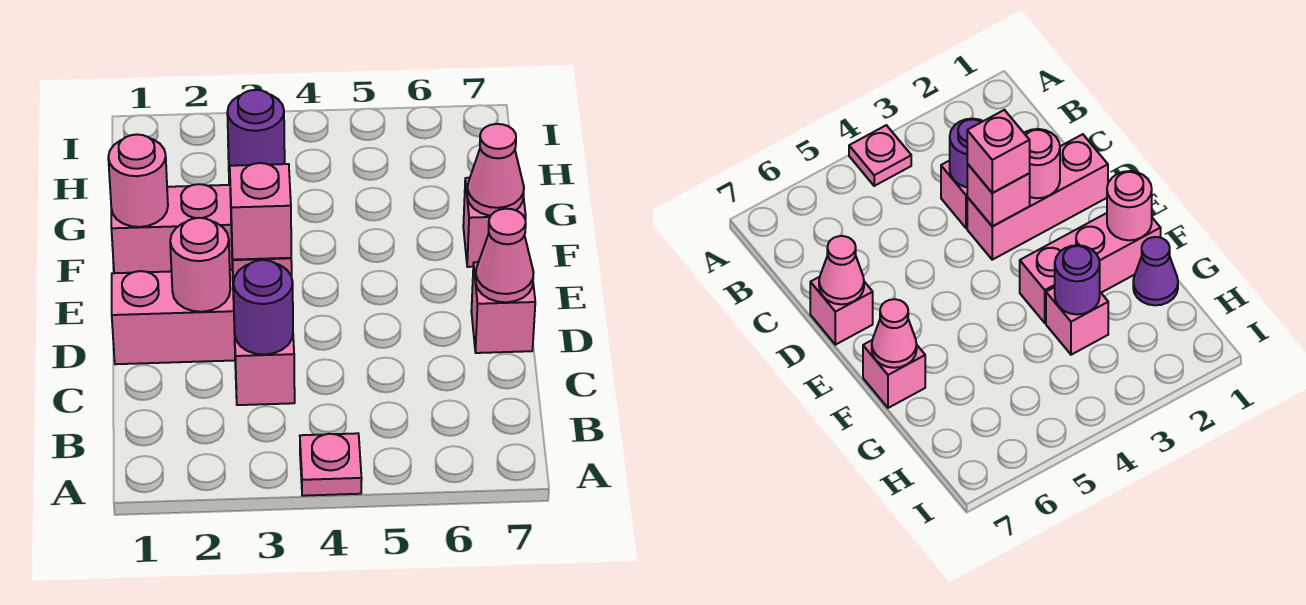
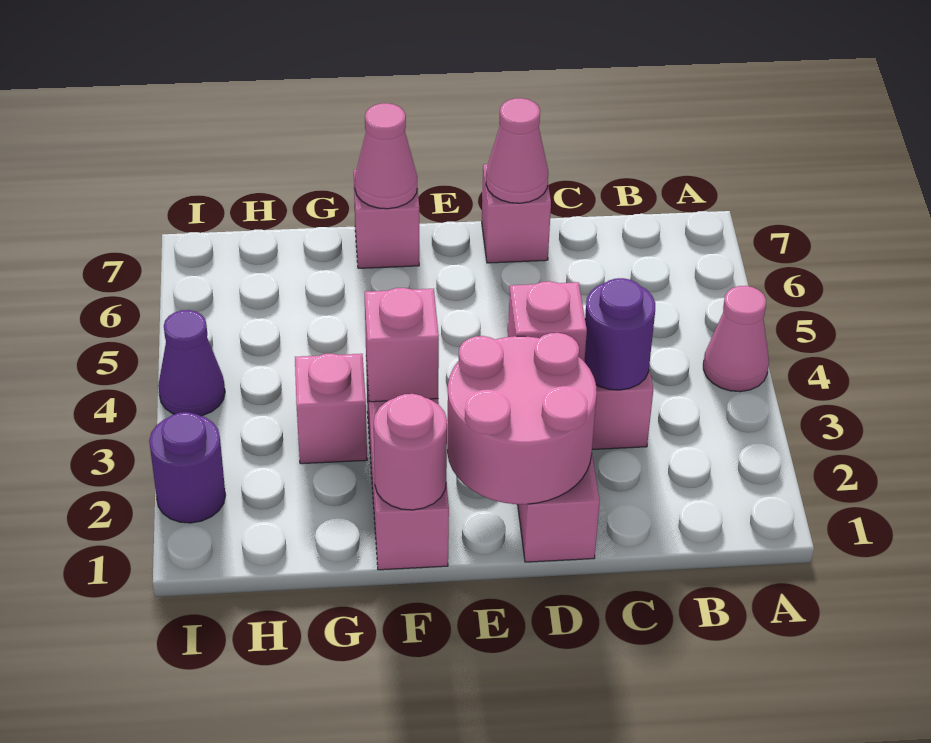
pink plate A4 level 1 -> pink cone A4 level 1
pink round brick D2 level 2 -> pink round brick D1:E2 level 2
pink brick D3 level 3 -> pink brick F3 level 2
purple cone G1 level 1 -> purple cone I4 level 1
purple round brick G3 level 2 -> purple round brick I2 level 1

